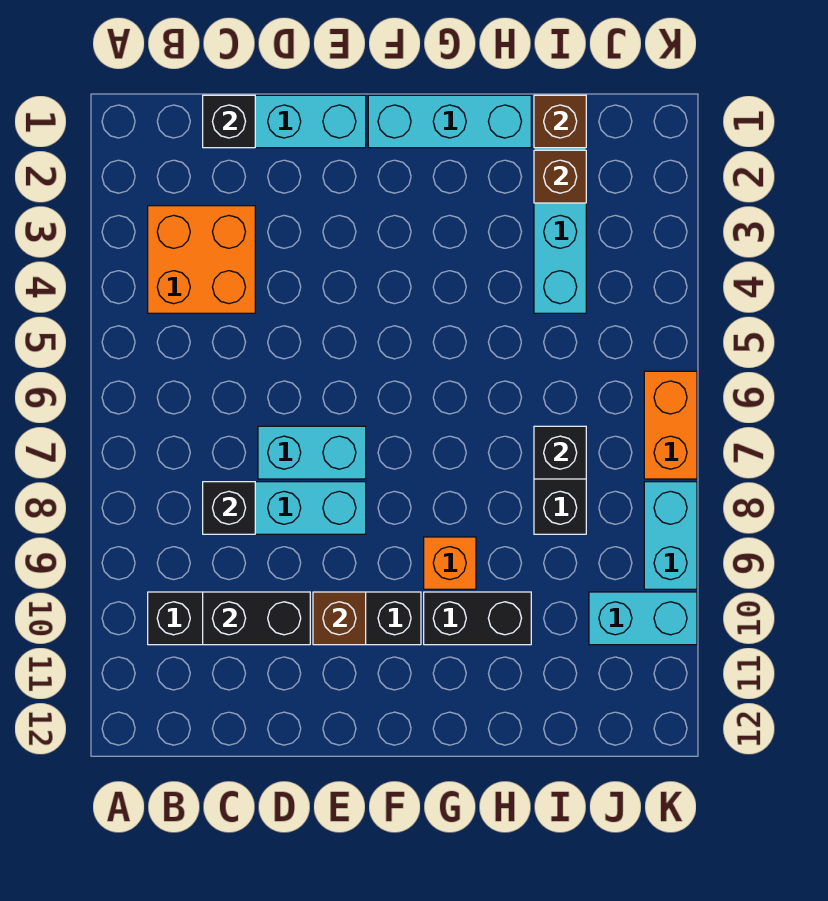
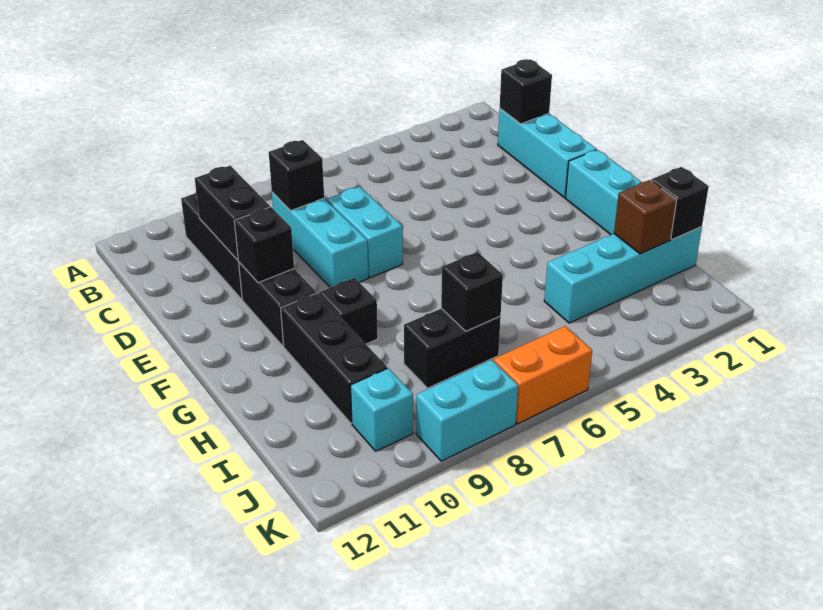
orange brick B3:C4 level 1 -> none
brown brick E10 level 2 -> black brick E10 level 2
orange brick G9 level 1 -> black brick G9 level 1
black brick G10:H10 level 1 -> black brick G10:I10 level 1
brown brick I1 level 2 -> black brick I1 level 2
cyan brick J10:K10 level 1 -> cyan brick J10 level 1

